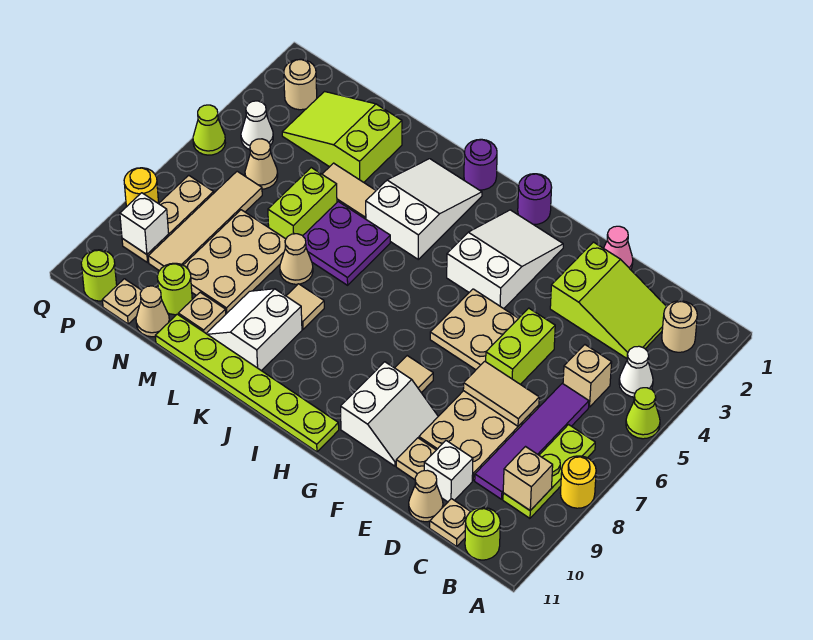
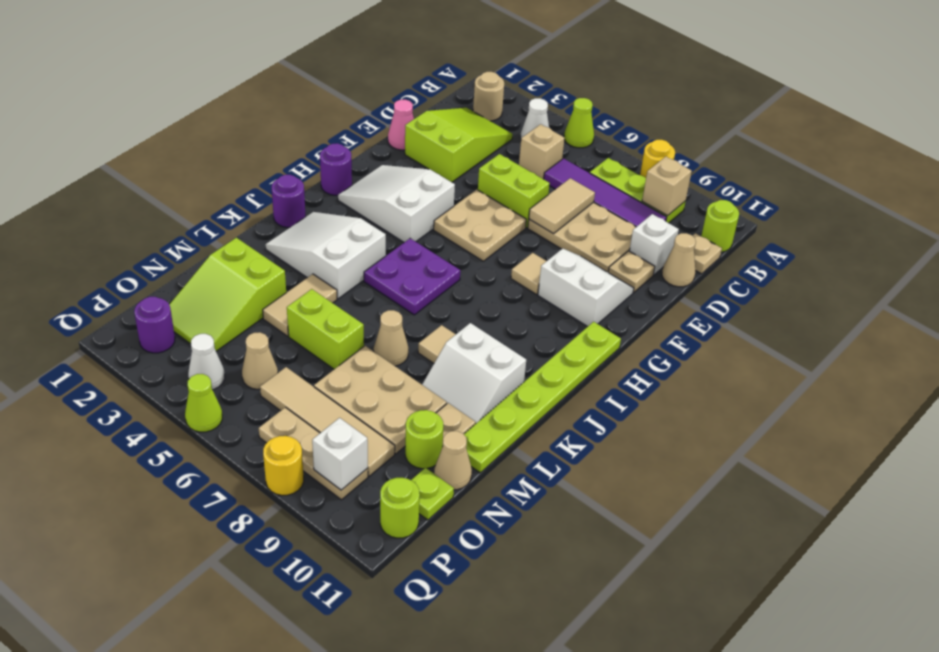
purple plate K5:L6 level 1 -> purple plate I5:J6 level 1
tan plate O11 level 1 -> lime plate O11 level 1
tan round brick P2 level 1 -> purple round brick P2 level 1

